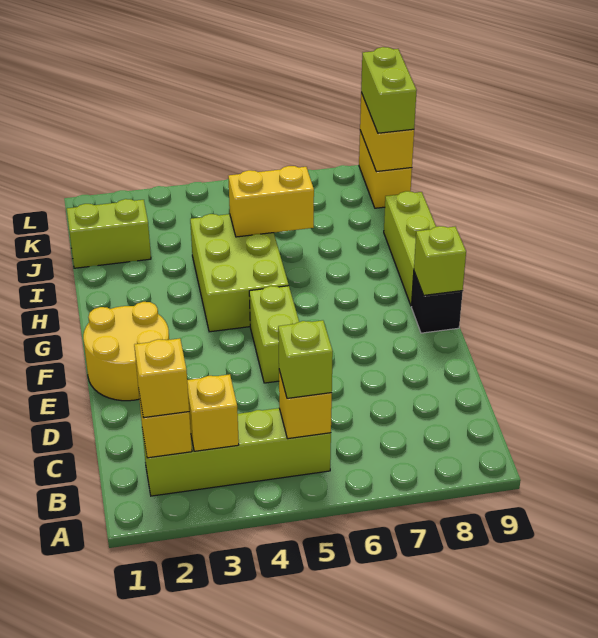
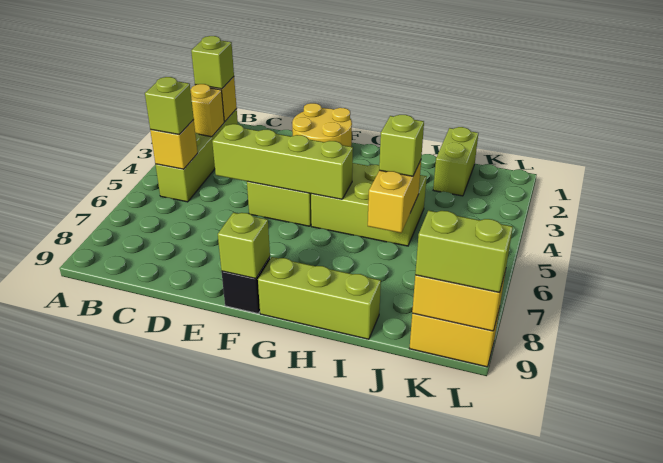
yellow brick B2 level 3 -> lime brick B2 level 3
none -> lime brick D5:G5 level 2
none -> lime brick I5 level 3

